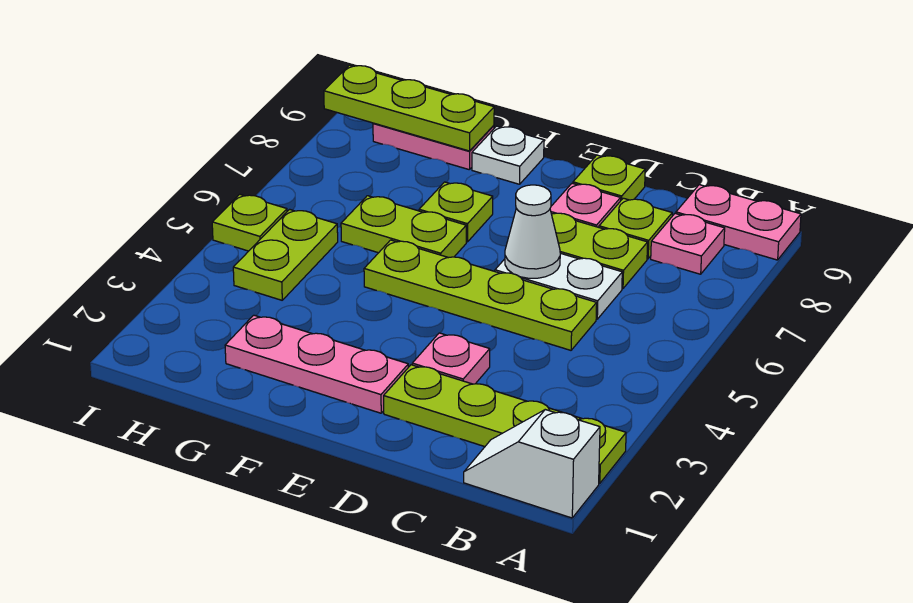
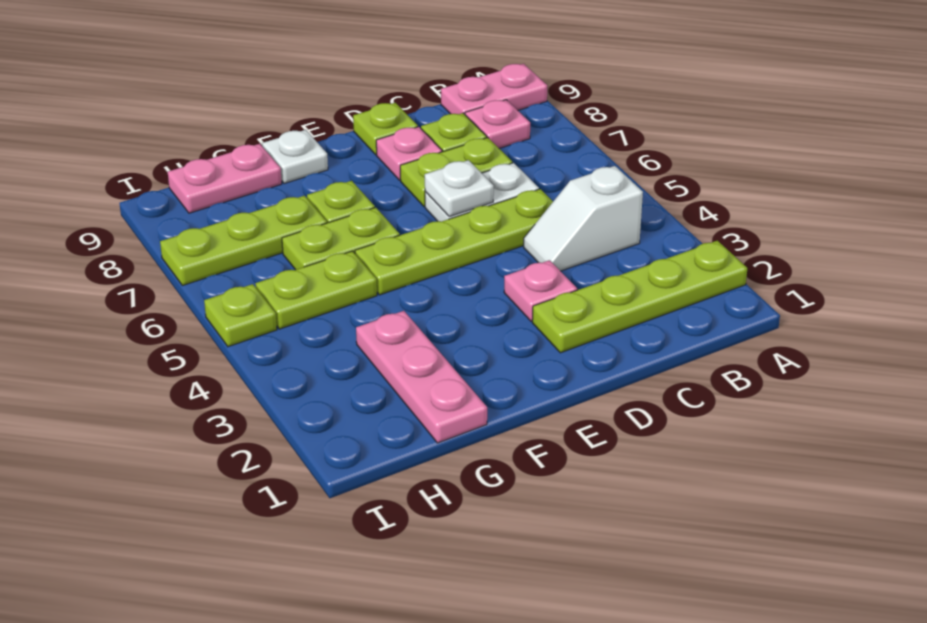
white slope A1:B1 level 1 top A -> white slope B4:C4 level 1 top B
white cone D6 level 2 -> white plate D6 level 2
pink plate E2:G2 level 1 -> pink plate G1:G3 level 1
lime plate G9:I9 level 2 -> lime plate G7:I7 level 1
lime plate H4:H5 level 1 -> lime plate G5:H5 level 1

